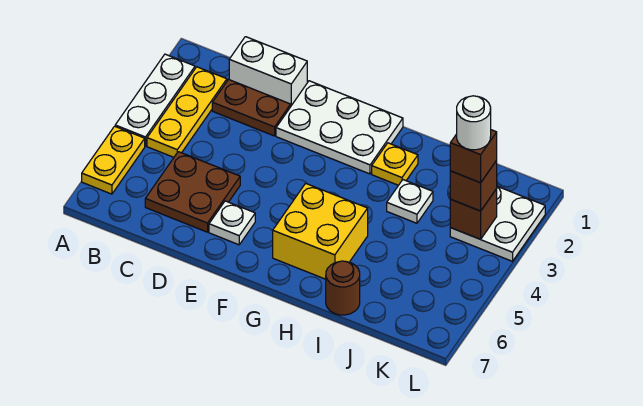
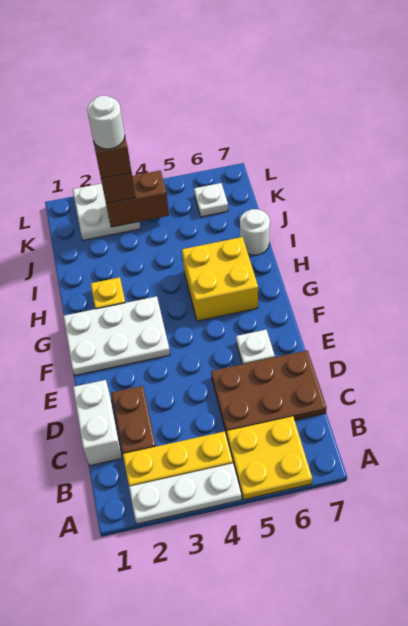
yellow plate A5:A6 level 1 -> yellow plate A5:B6 level 1
brown plate C5:D6 level 1 -> brown plate C5:D7 level 1
white plate E1:G2 level 1 -> white plate F1:G3 level 1
white plate I3 level 1 -> white plate K6 level 1
brown round brick I7 level 1 -> white round brick I7 level 1
brown brick K3 level 2 -> brown brick K3:K4 level 2

